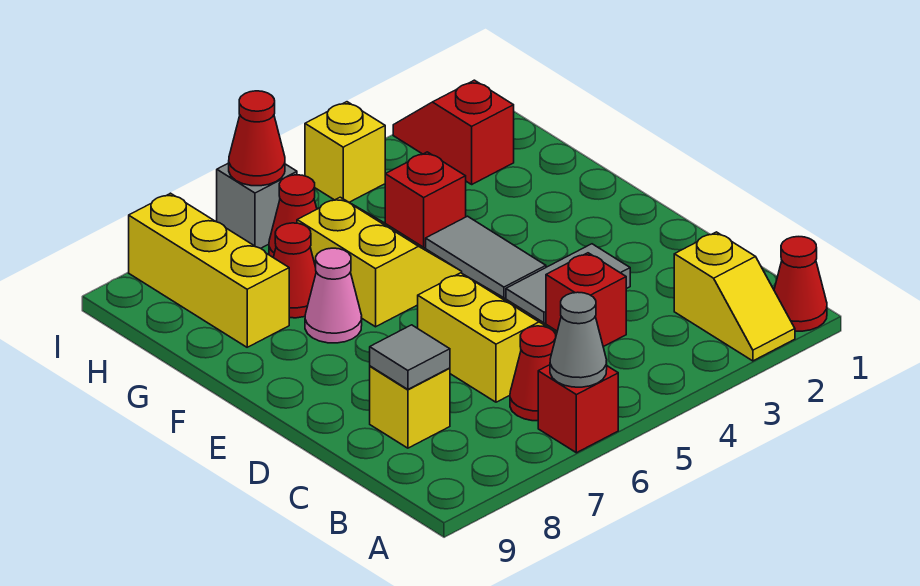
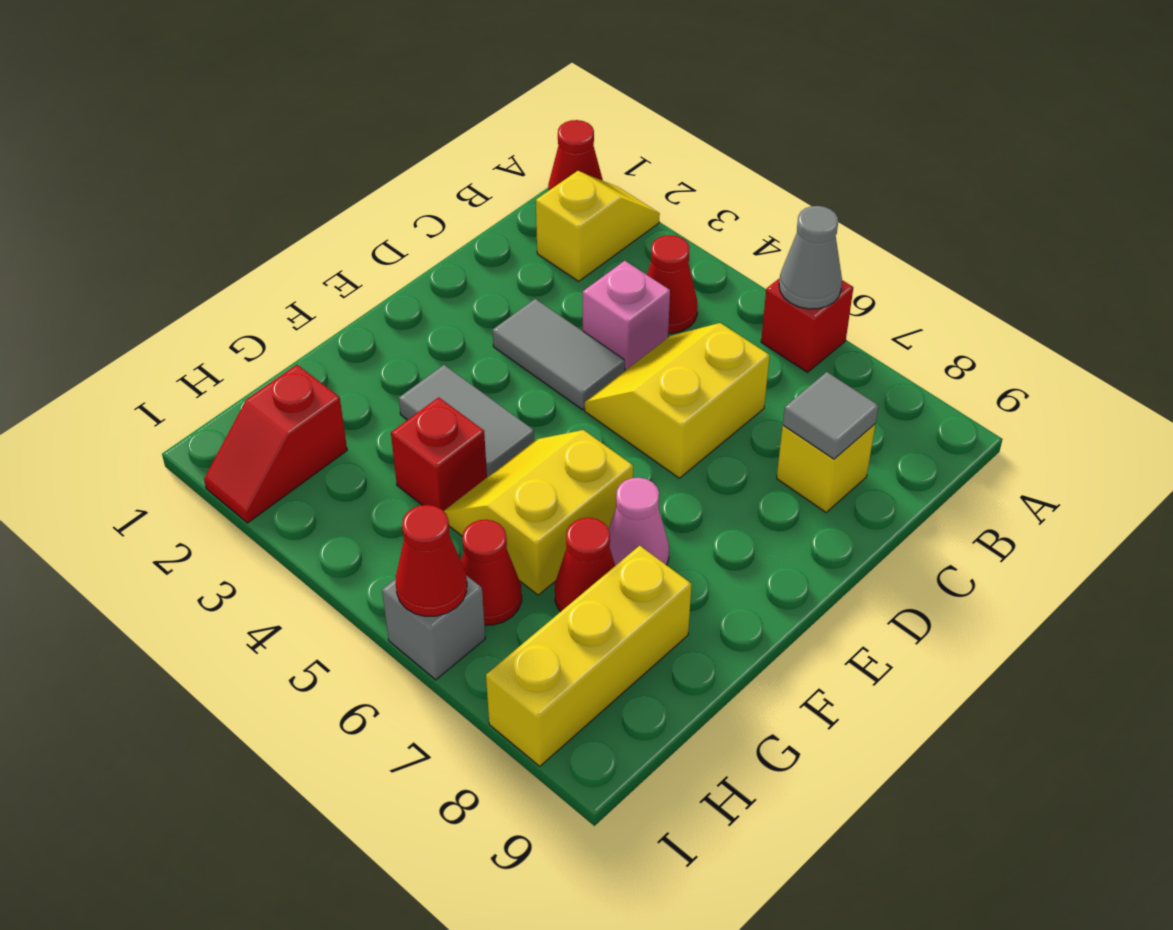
red cone B6 level 1 -> red cone B4 level 1
red brick C4 level 1 -> pink brick C4 level 1
grey tile E4:F4 level 1 -> grey tile F3:F4 level 1
yellow brick I4 level 1 -> none

